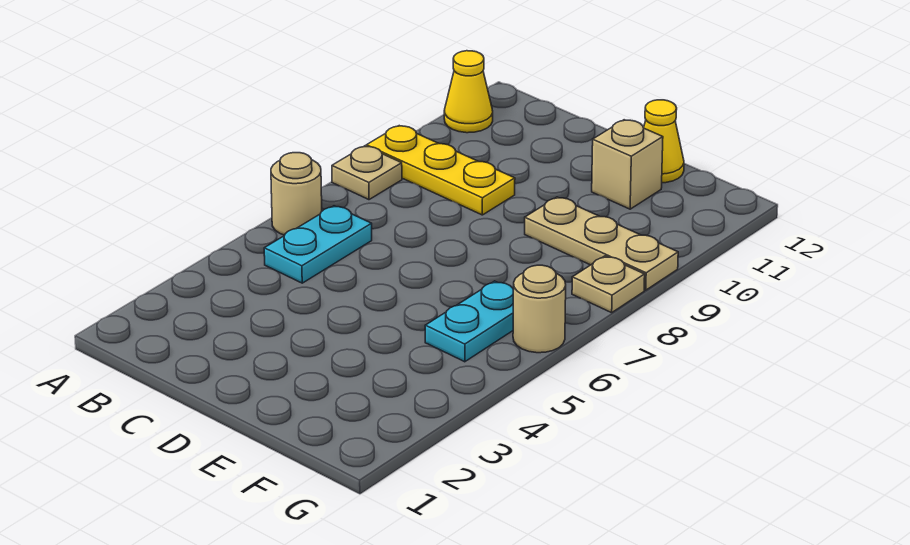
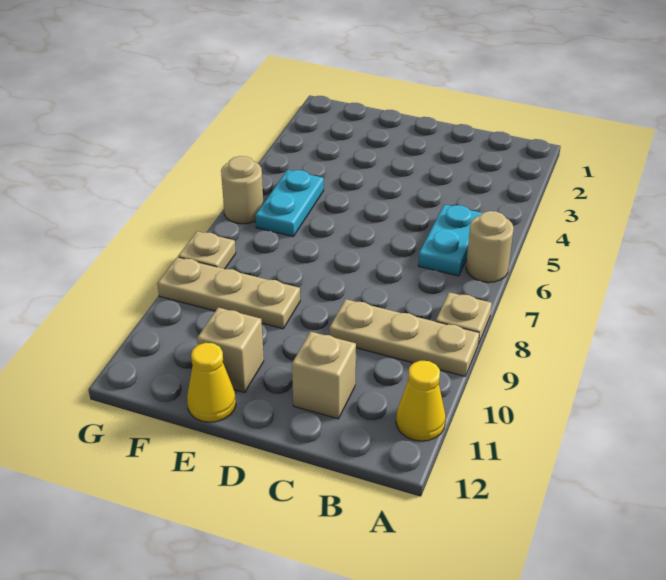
yellow plate A9:C9 level 1 -> tan plate A9:C9 level 1
none -> tan brick C11 level 1

